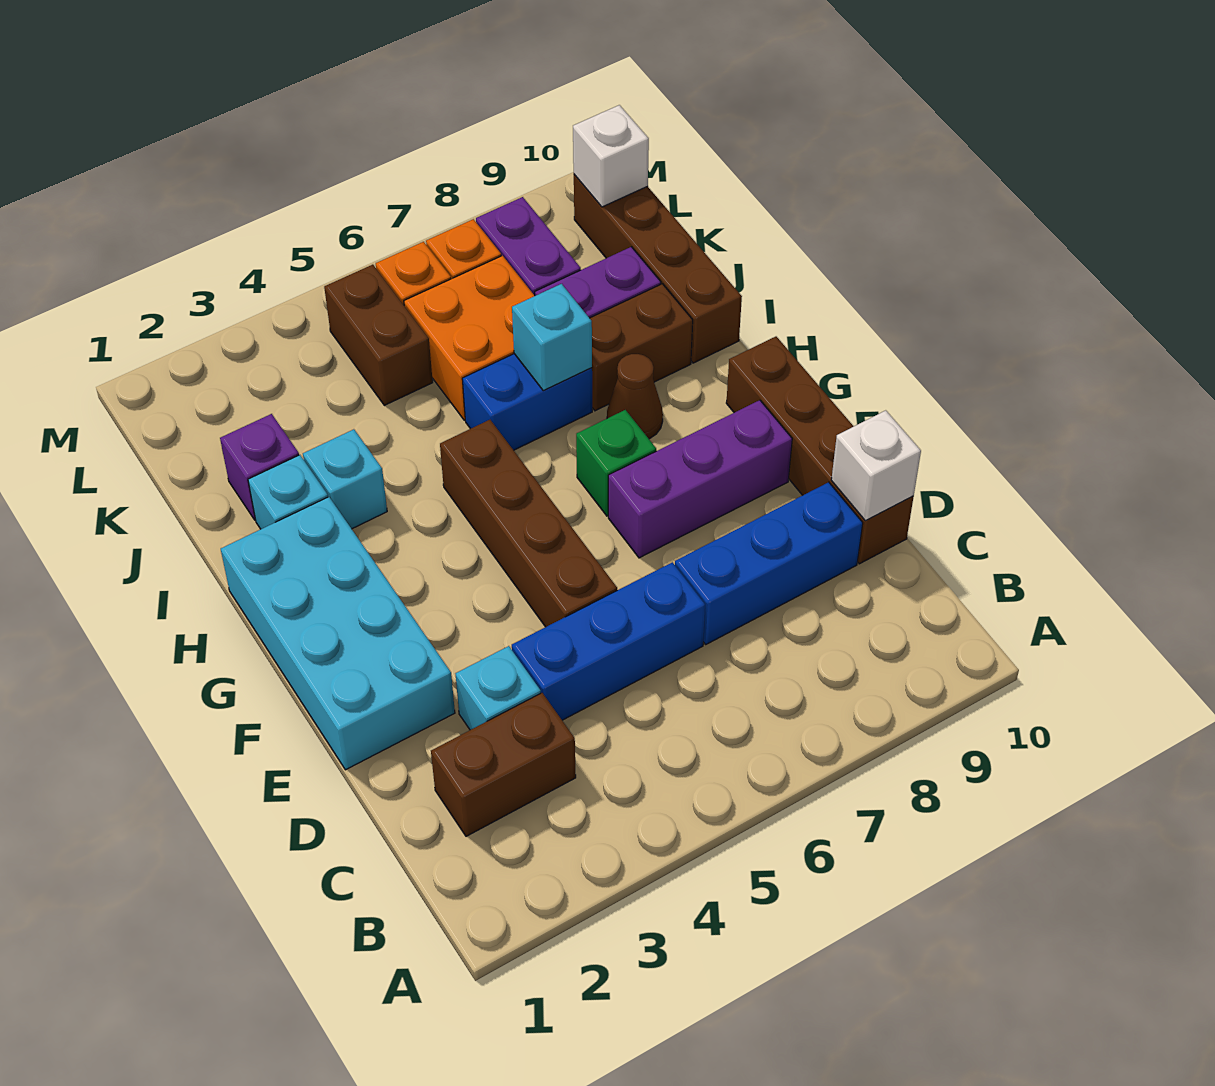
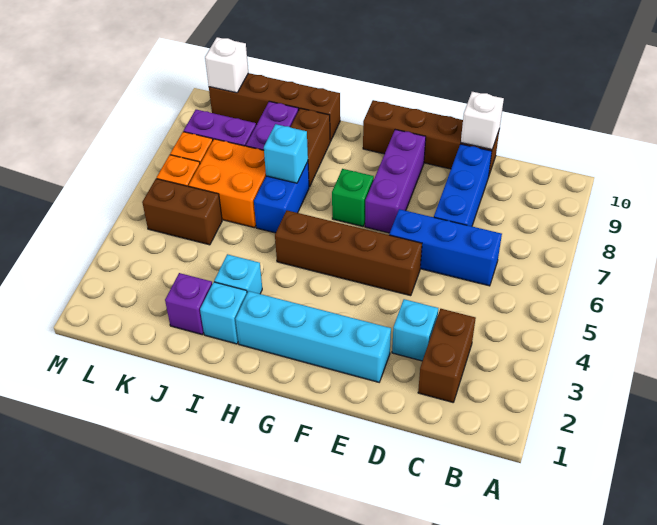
blue brick D4:D6 level 1 -> blue brick C6:E6 level 1
cyan brick E1:H2 level 1 -> cyan brick E2:H2 level 1
brown cone H8 level 1 -> none

